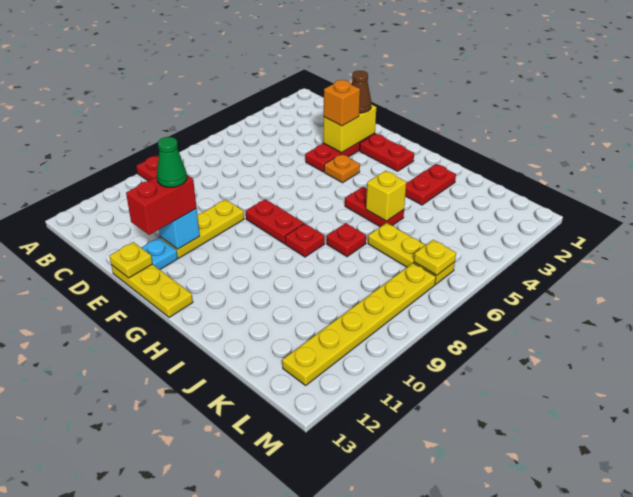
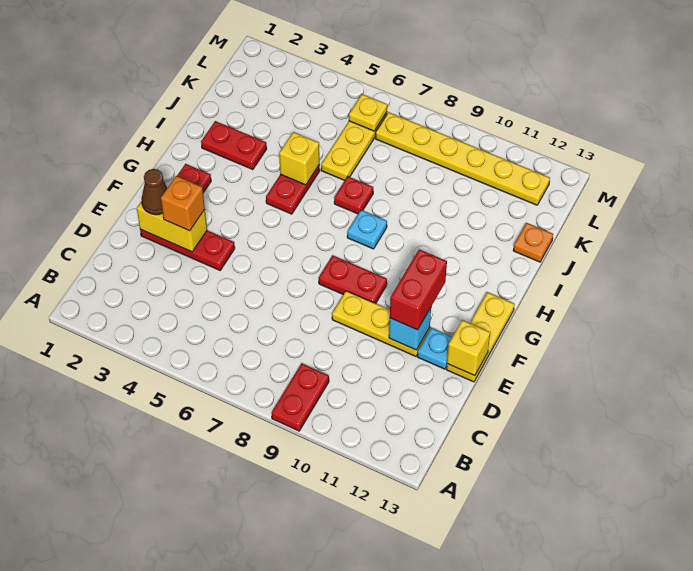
red brick E11:E12 level 3 -> red brick E11:F11 level 3
green cone E11 level 4 -> none
yellow plate E13 level 2 -> yellow brick E13 level 2
orange plate F4 level 1 -> orange plate J13 level 1
red plate F8:G8 level 1 -> red plate F8:F9 level 1
red plate H8 level 1 -> cyan plate H8 level 1

